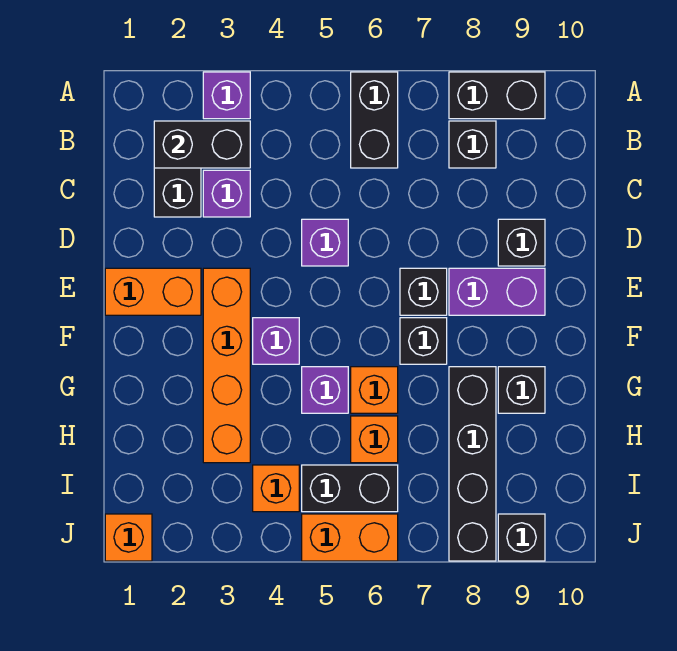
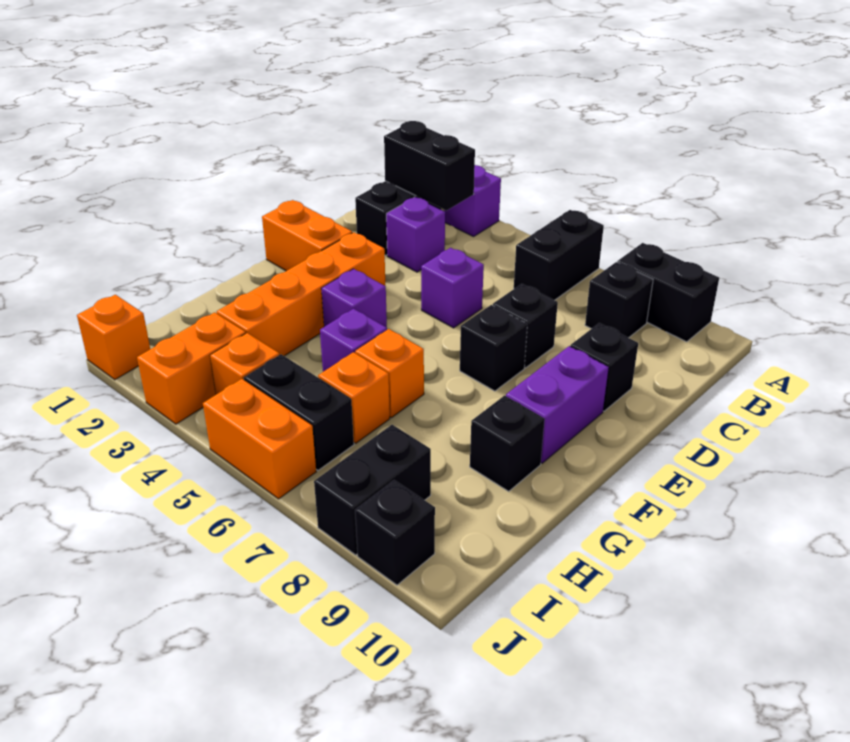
purple brick E8:E9 level 1 -> purple brick E9:F9 level 1
black brick F7 level 1 -> black brick D7 level 1
black brick G8:J8 level 1 -> black brick I8:J8 level 1
none -> orange brick I3:J3 level 1

